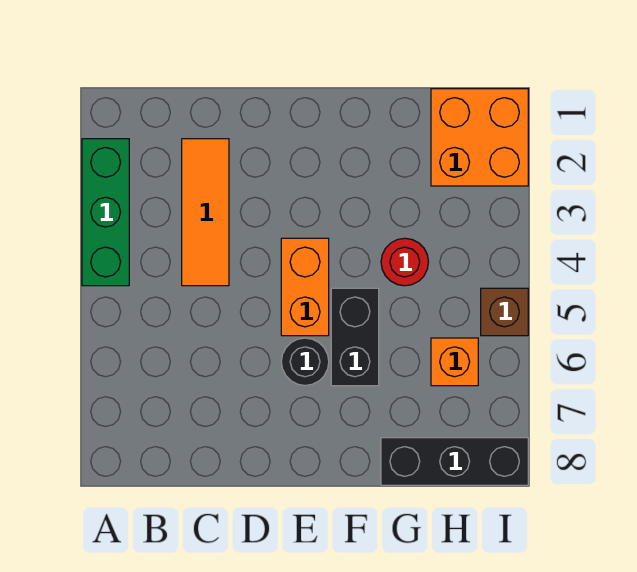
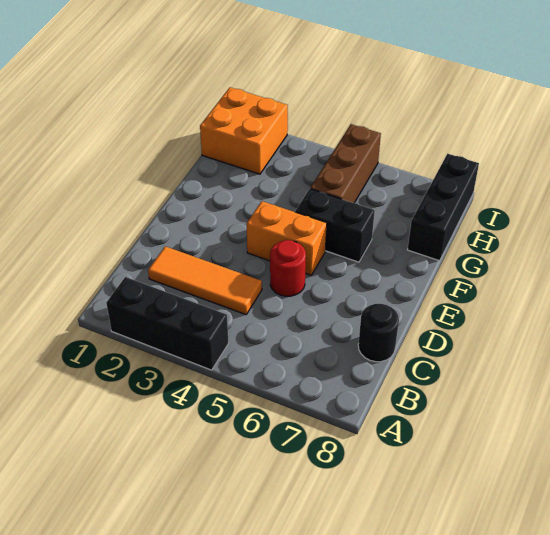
green brick A2:A4 level 1 -> black brick A2:A4 level 1
black round brick E6 level 1 -> black round brick C8 level 1
red round brick G4 level 1 -> red round brick D5 level 1
orange brick H6 level 1 -> none
brown brick I5 level 1 -> brown brick G5:I5 level 1

